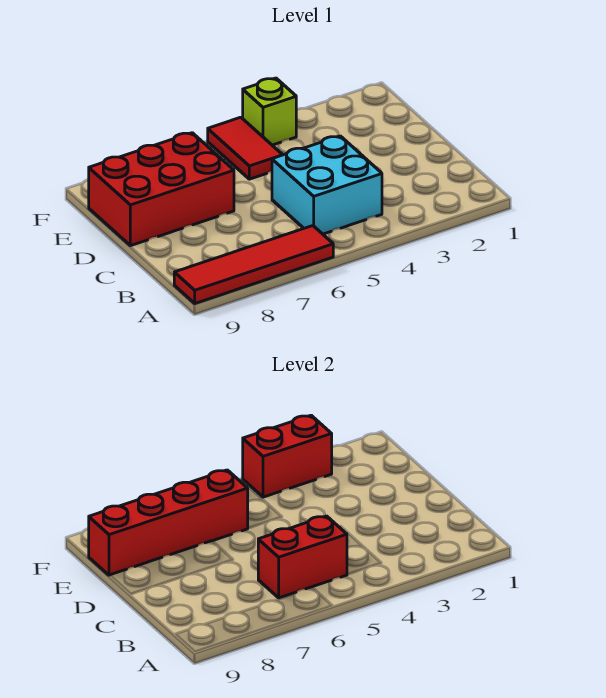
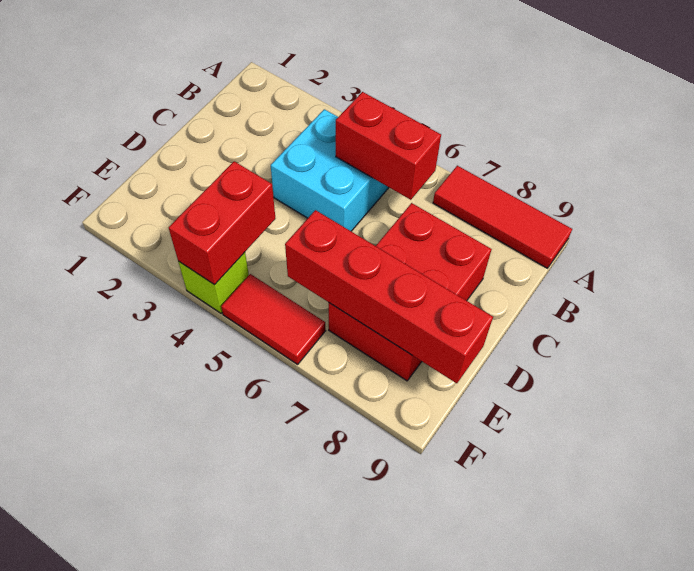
red tile A6:A9 level 1 -> red tile A7:A9 level 1
red brick D7:E9 level 1 -> red brick C7:E8 level 1
red tile E5:F5 level 1 -> red tile F5:F6 level 1
red brick F3:F4 level 2 -> red brick E4:F4 level 2

